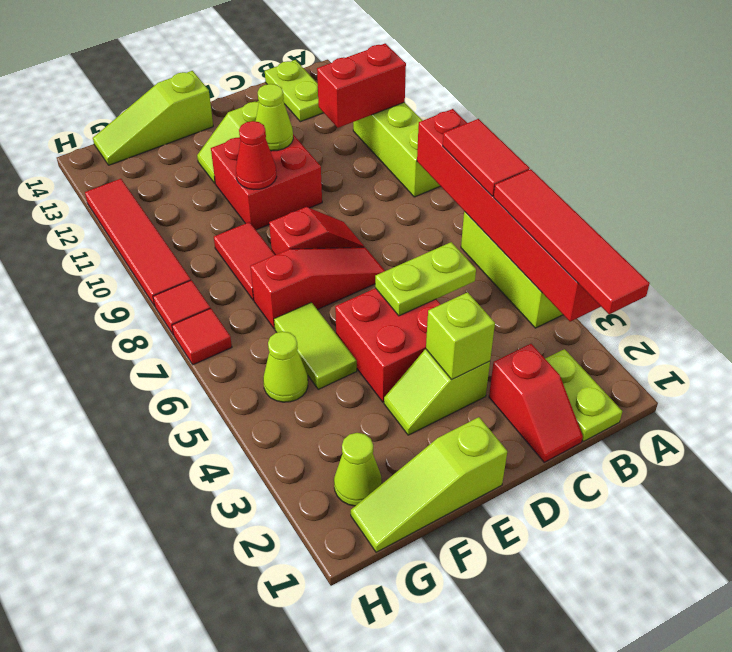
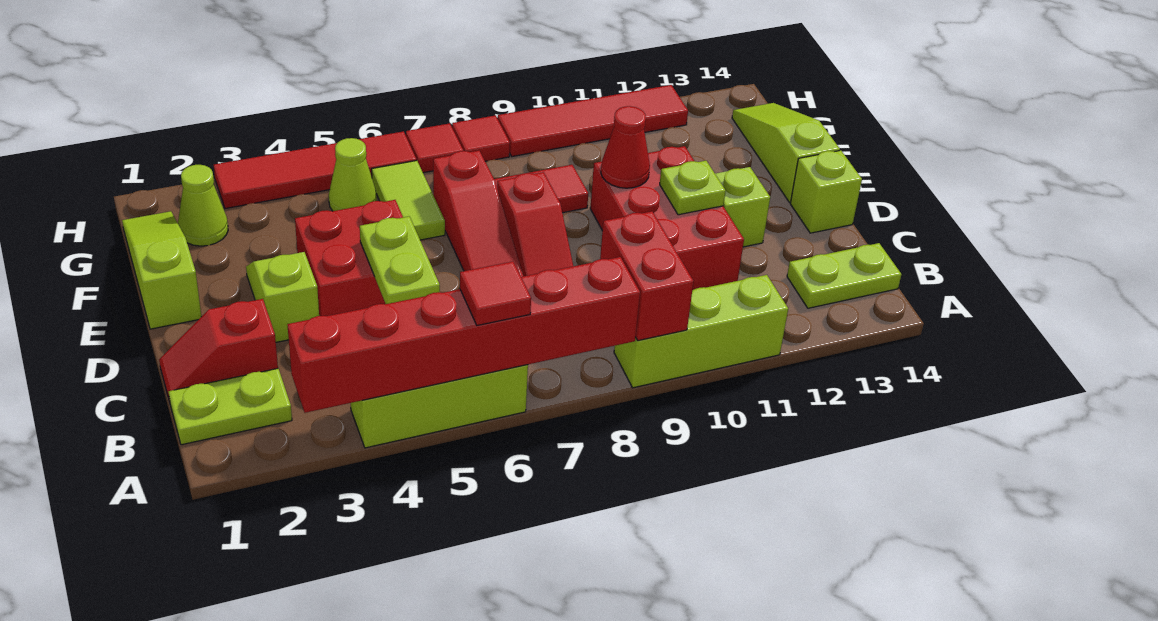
red tile A2:A5 level 3 -> red tile H3:H6 level 1
red tile A6:A7 level 3 -> red tile A6 level 3
red brick A11:B11 level 2 -> red brick A9:B9 level 2
lime brick D3 level 2 -> lime brick D14 level 1
red brick D10:E11 level 1 -> red brick C10:E11 level 1
lime cone D11 level 2 -> lime plate D11 level 2
lime tile F5:F6 level 1 -> lime tile F6:G6 level 1

